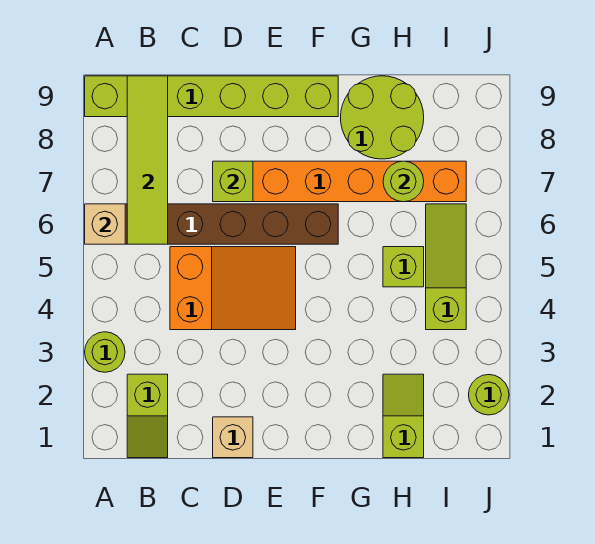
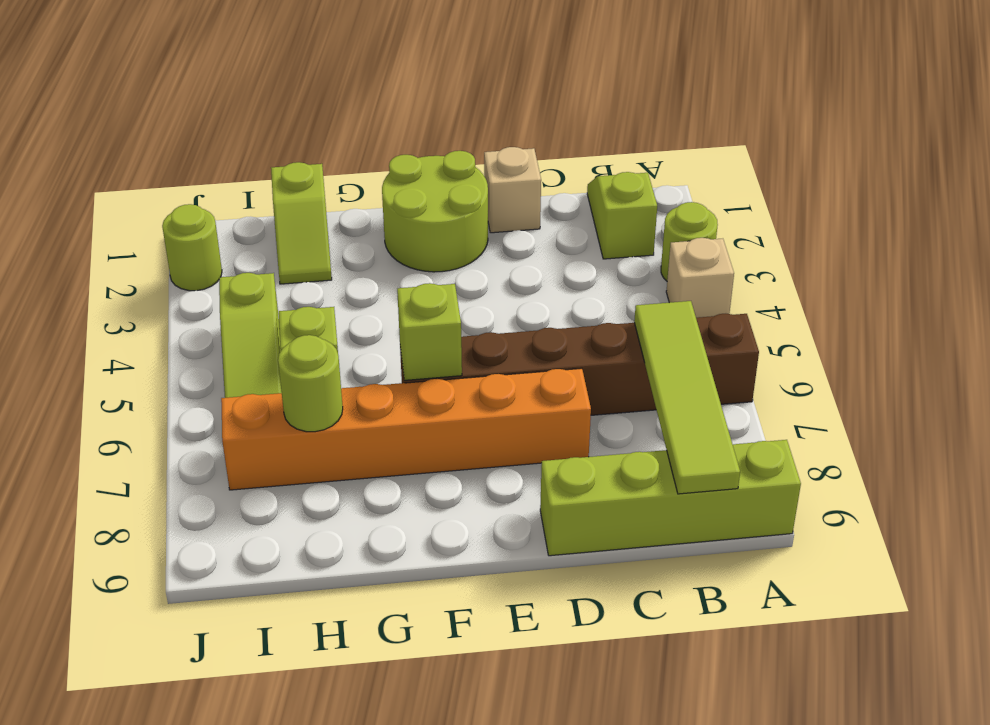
tan brick A6 level 2 -> tan brick A4 level 1
lime brick A9:F9 level 1 -> lime brick A9:D9 level 1
orange slope C4:E5 level 1 top C -> none
lime brick D7 level 2 -> lime brick F6 level 2
lime round brick G8:H9 level 1 -> lime round brick E1:F2 level 1

